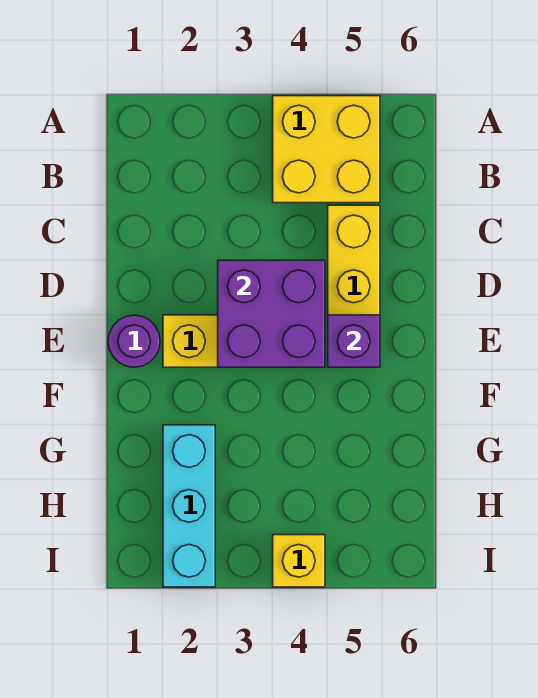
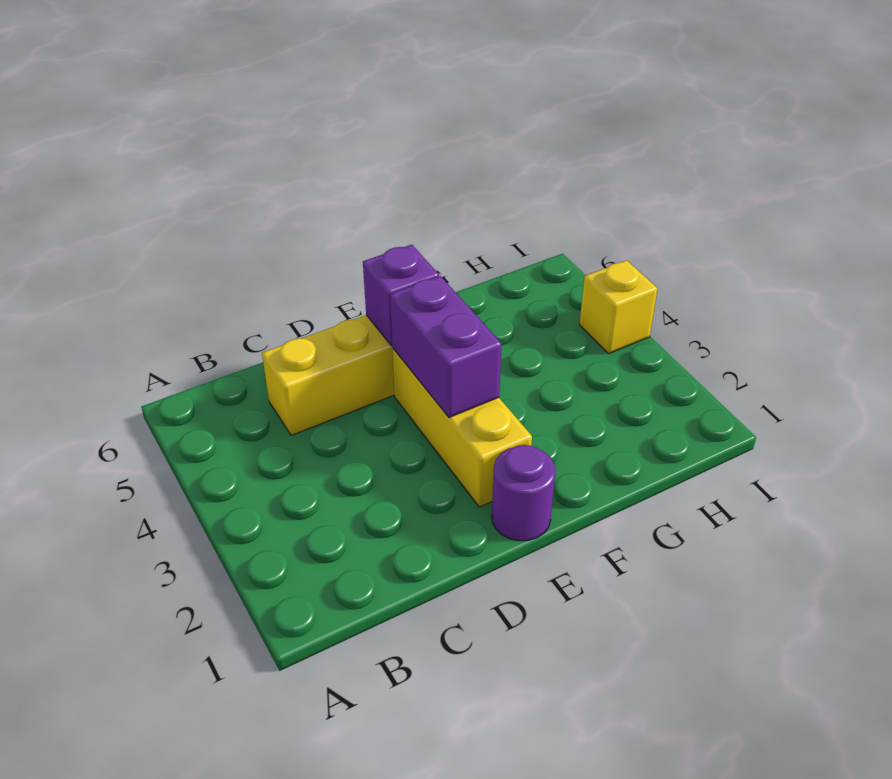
yellow brick A4:B5 level 1 -> none
purple brick D3:E4 level 2 -> purple brick E3:E4 level 2
cyan brick G2:I2 level 1 -> none

